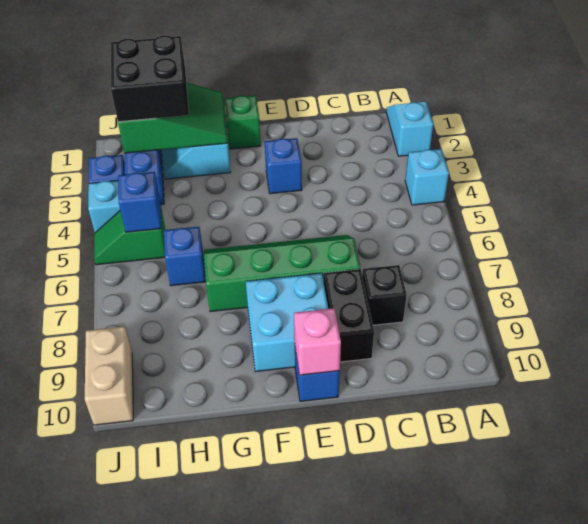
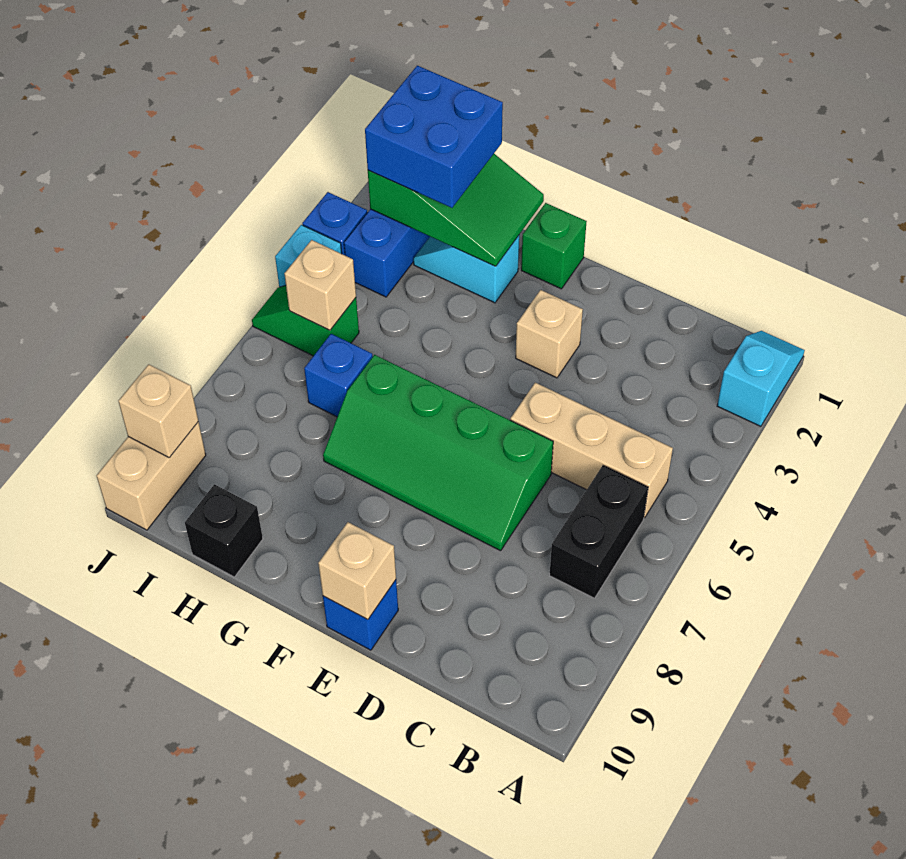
cyan brick A4 level 1 -> none
none -> tan brick B5:D5 level 1
black brick C8 level 1 -> black brick H10 level 1
green slope D6:G7 level 1 top 7 -> green slope D6:G7 level 1 top 6
black brick D8:D9 level 1 -> black brick B6:B7 level 1
blue brick E3 level 1 -> tan brick E3 level 1
cyan brick E8:F9 level 1 -> none
pink brick E10 level 2 -> tan brick E10 level 2
black brick H1:I2 level 3 -> blue brick H1:I2 level 3
blue brick I5 level 2 -> tan brick I5 level 2
none -> tan brick J9 level 2

